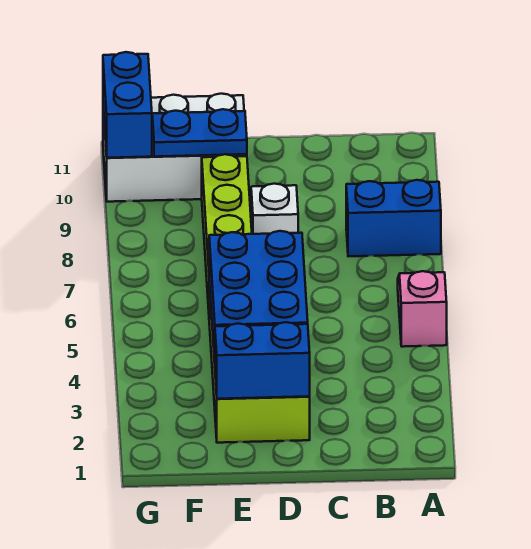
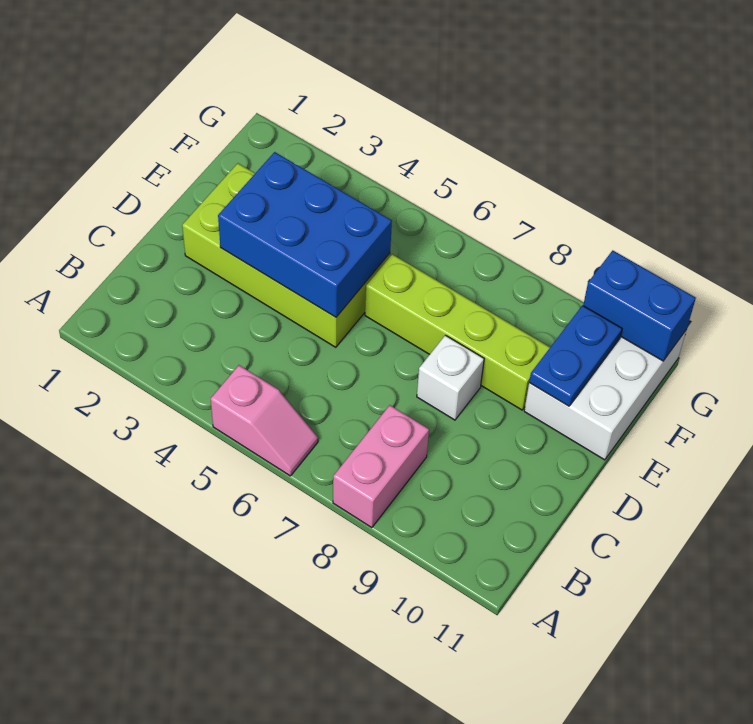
blue brick A8:B8 level 1 -> pink brick A8:B8 level 1
blue brick D2:E2 level 2 -> none

